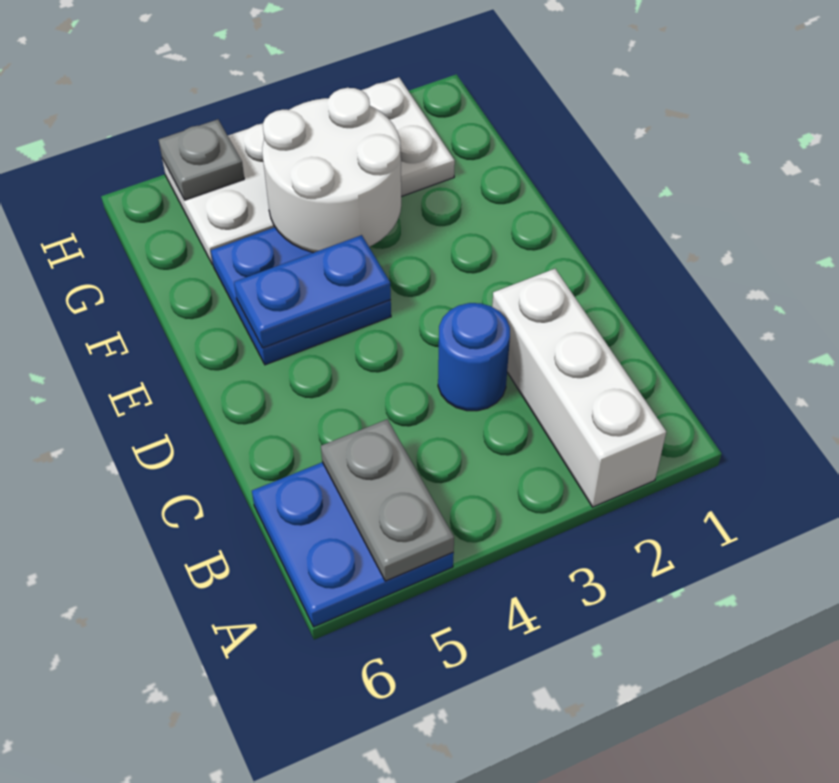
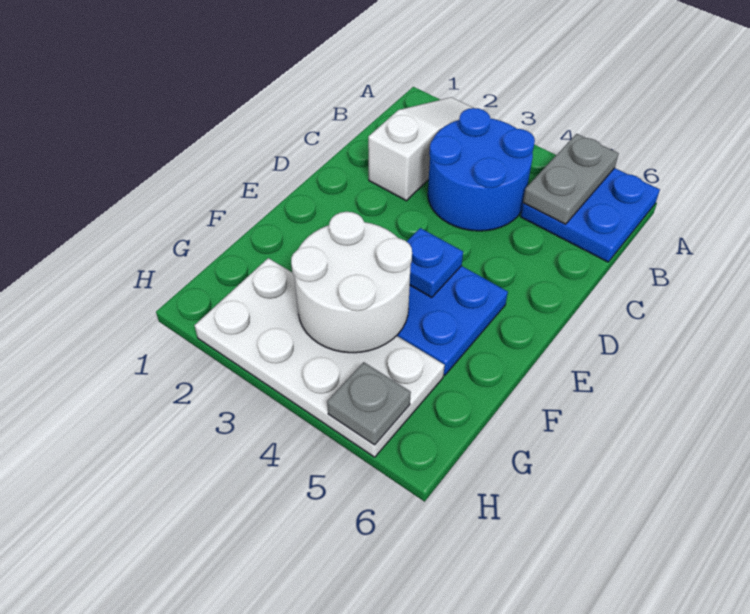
white brick A2:C2 level 1 -> white slope A2:C2 level 1 top C
blue round brick C3 level 1 -> blue round brick B3:C4 level 1
blue plate E4:E5 level 2 -> blue plate E4 level 2

